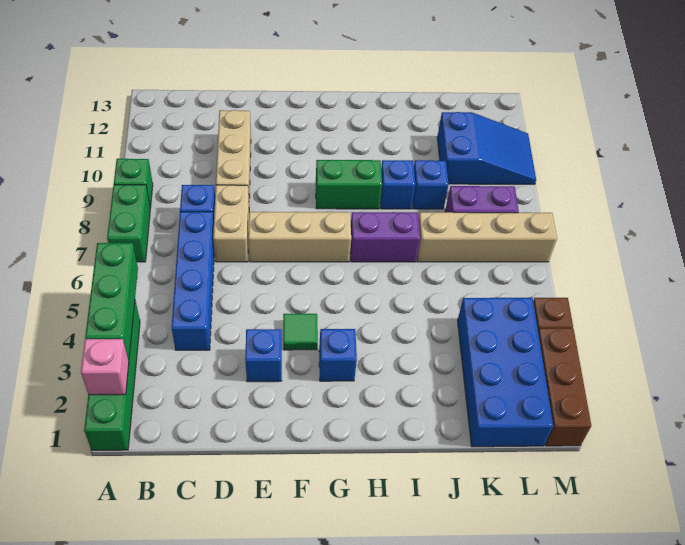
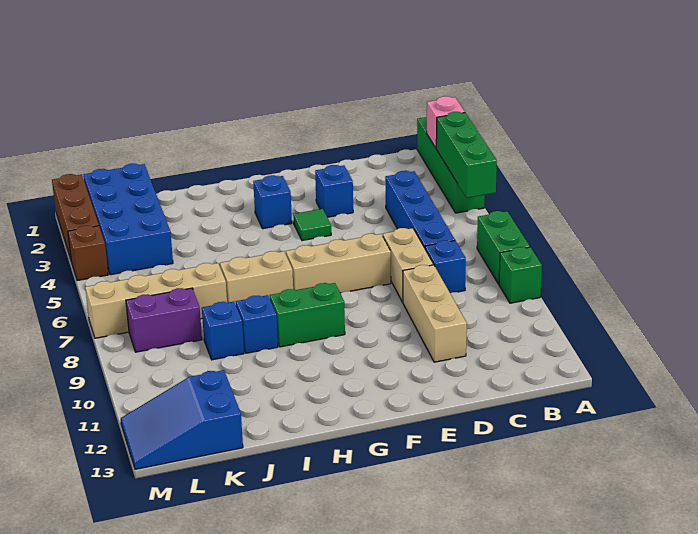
purple brick H7:I7 level 1 -> tan brick H7:I7 level 1
blue slope K10:M11 level 1 top K -> blue slope K12:M13 level 1 top K

